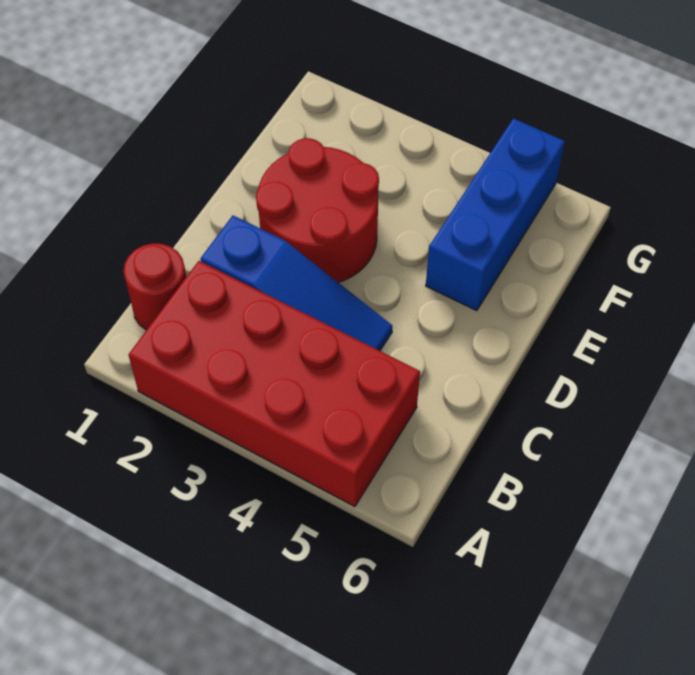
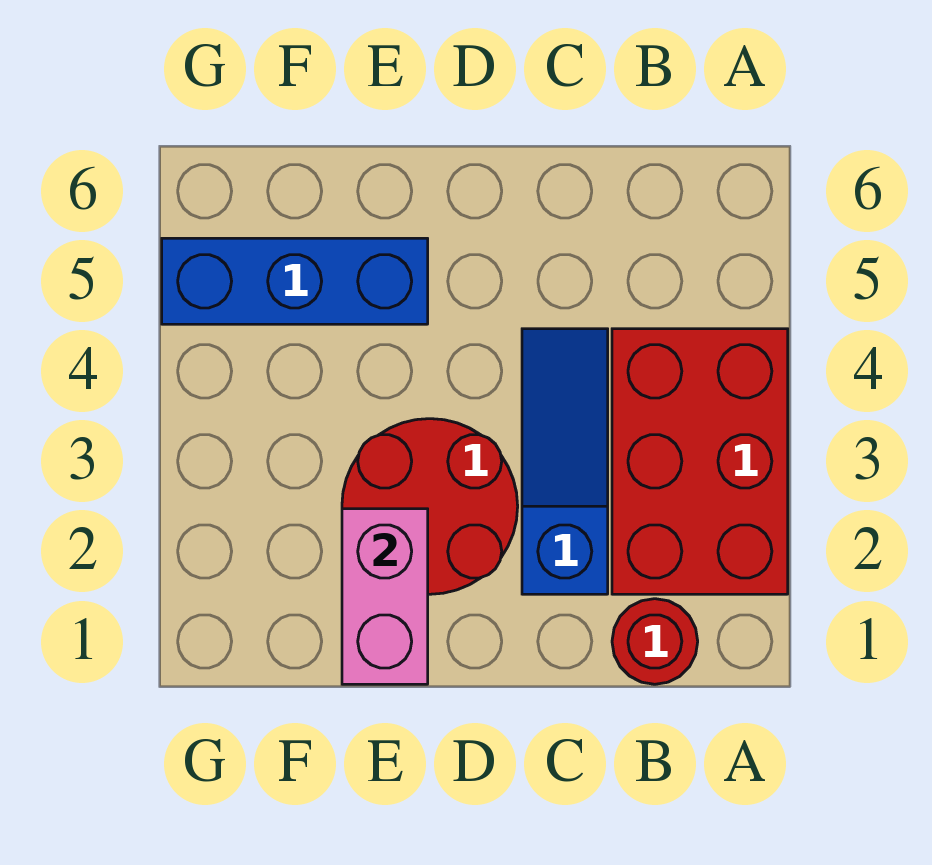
red brick A2:B5 level 1 -> red brick A2:B4 level 1
none -> pink brick E1:E2 level 2

